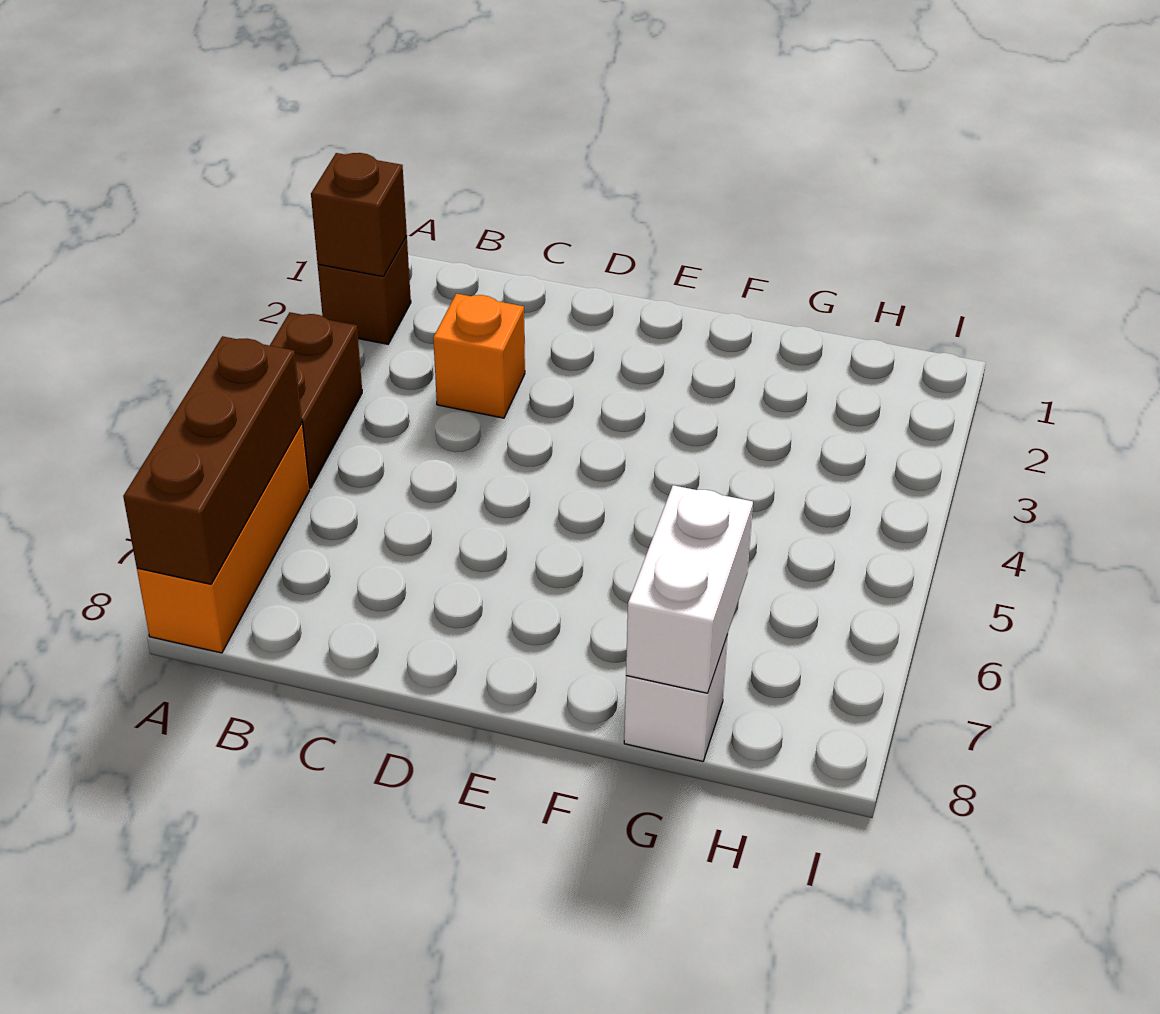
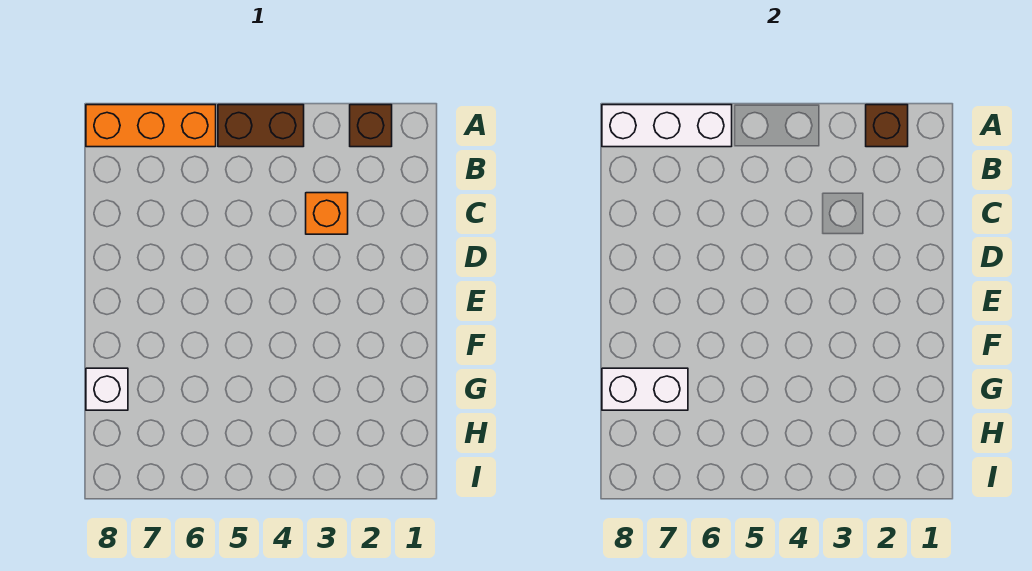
brown brick A6:A8 level 2 -> white brick A6:A8 level 2

